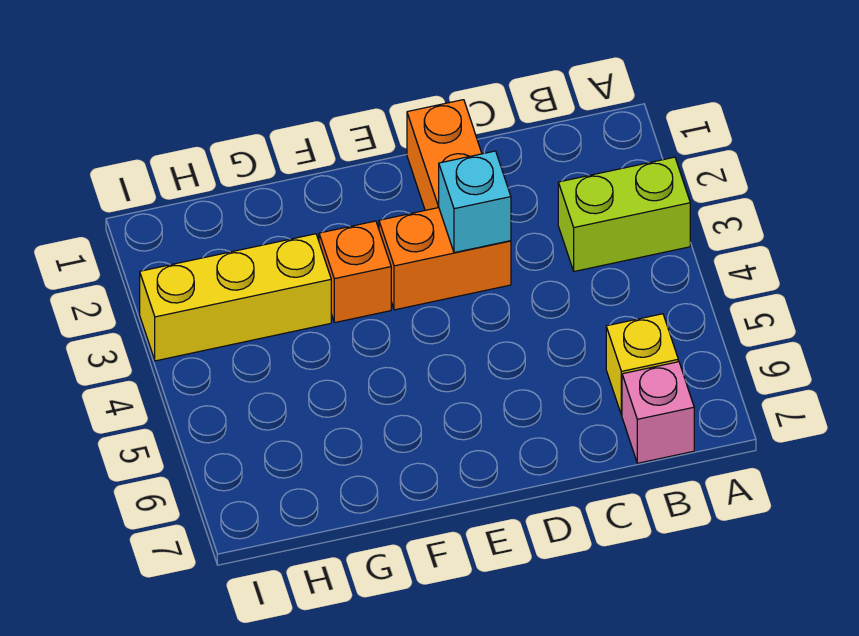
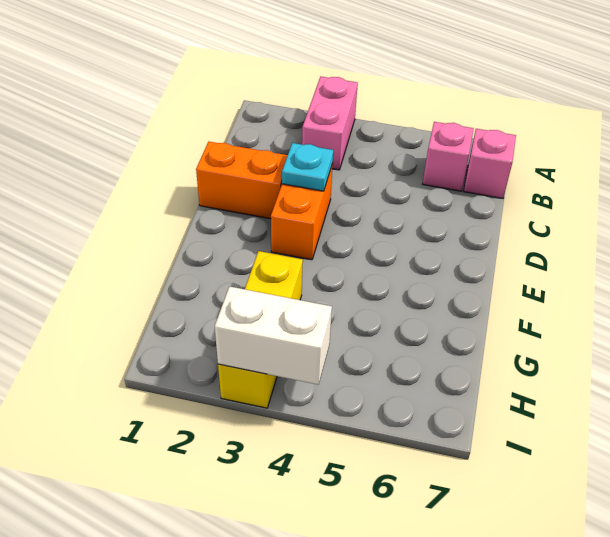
lime brick A3:B3 level 1 -> pink brick A3:B3 level 1
yellow brick B6 level 1 -> pink brick B6 level 1
cyan brick D3 level 2 -> cyan plate D3 level 2
orange brick F3 level 1 -> none
none -> white brick I3:I4 level 2

